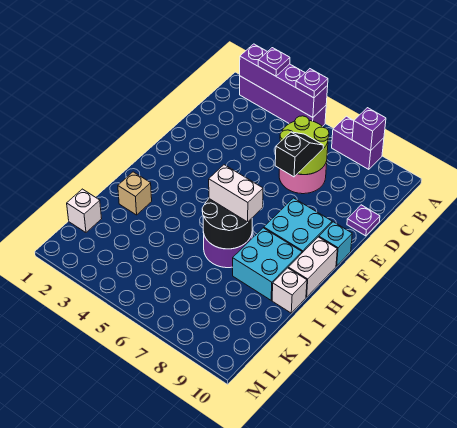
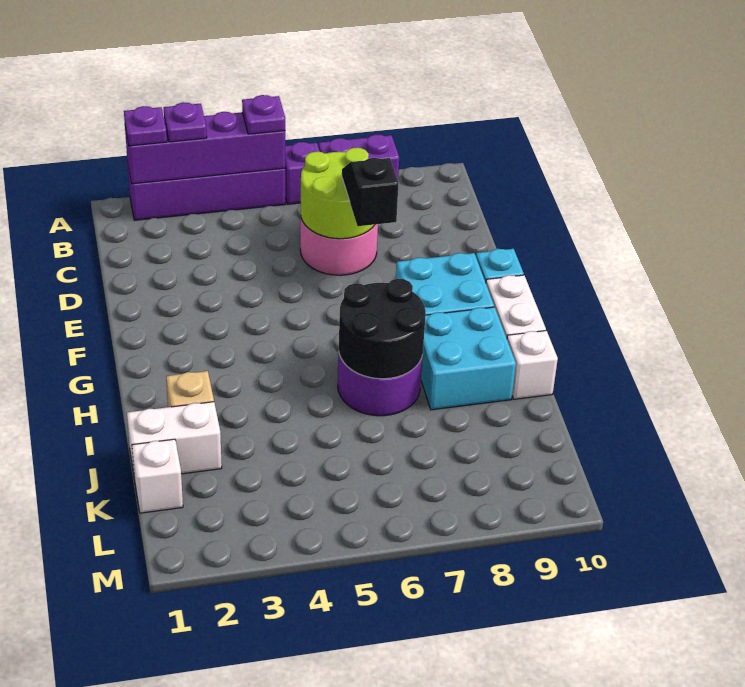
purple brick A8 level 2 -> purple brick A6 level 1
purple plate D10 level 1 -> purple plate A2 level 3
white brick H6:H7 level 3 -> white brick J1:J2 level 1

